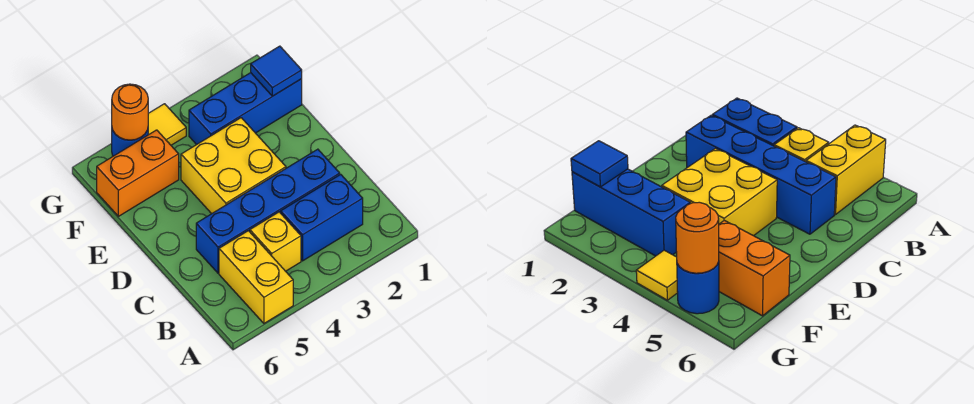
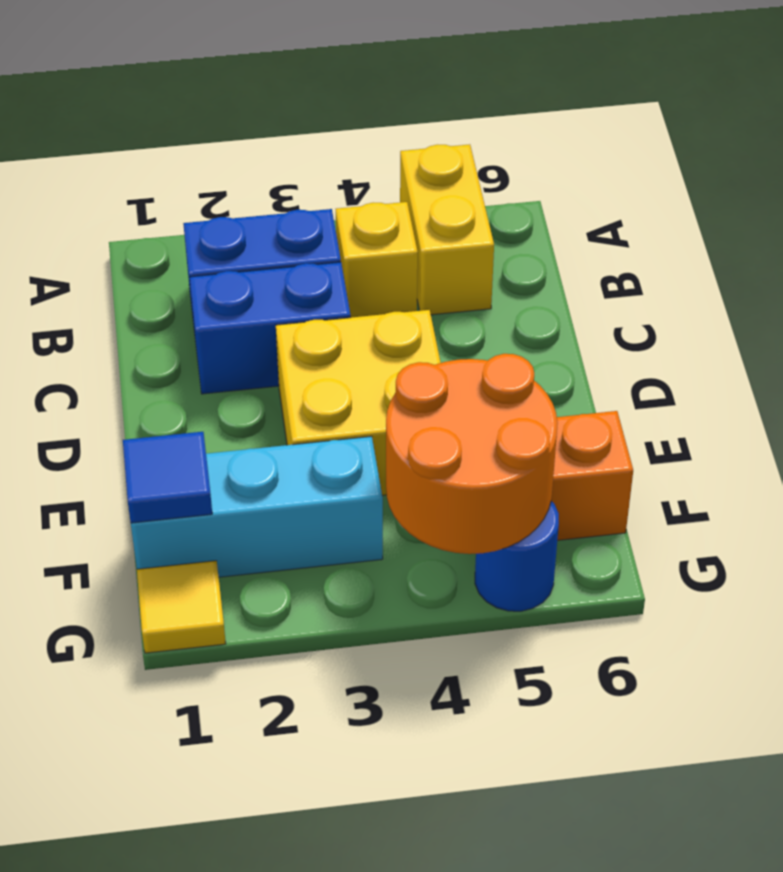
blue brick C2:C5 level 1 -> blue brick C2:C3 level 1
blue brick F1:F3 level 1 -> cyan brick F1:F3 level 1
yellow tile G4 level 1 -> yellow tile G1 level 1
orange round brick G5 level 2 -> orange round brick F4:G5 level 2

